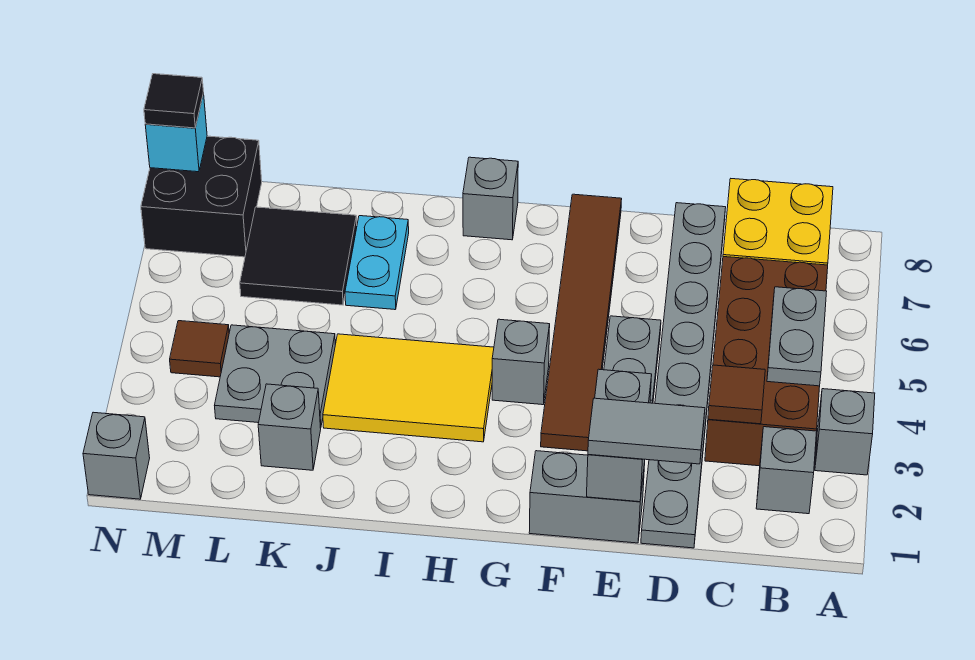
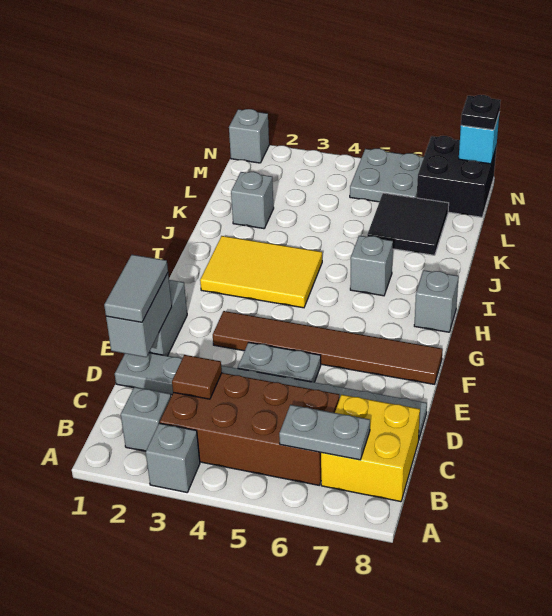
grey plate B4:B5 level 2 -> grey plate B6:B7 level 2
grey brick E1:E2 level 2 -> grey brick D1:E1 level 2
grey brick G4 level 1 -> grey brick I6 level 1
yellow tile H3:J4 level 1 -> yellow tile H2:I4 level 1
cyan plate J6:J7 level 1 -> none
grey plate K3:L4 level 1 -> grey plate M5:N6 level 1
brown tile M4 level 1 -> none
black tile N8 level 3 -> black plate N8 level 3

